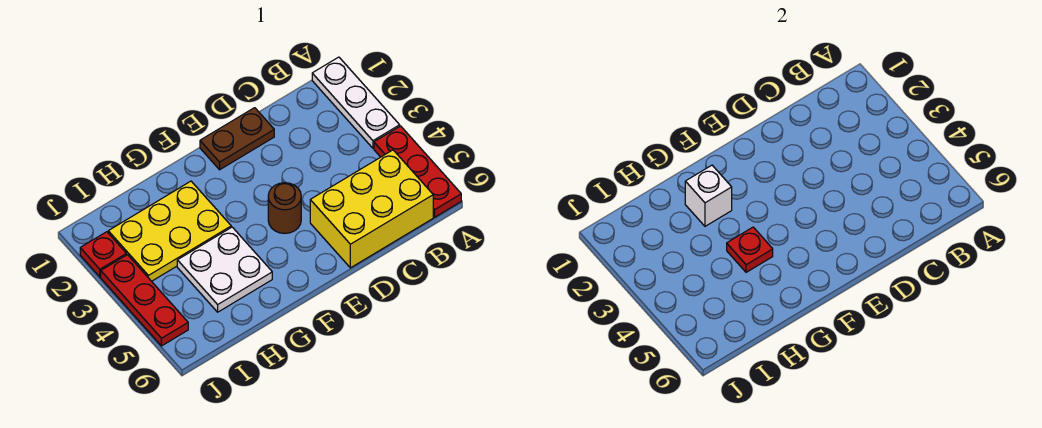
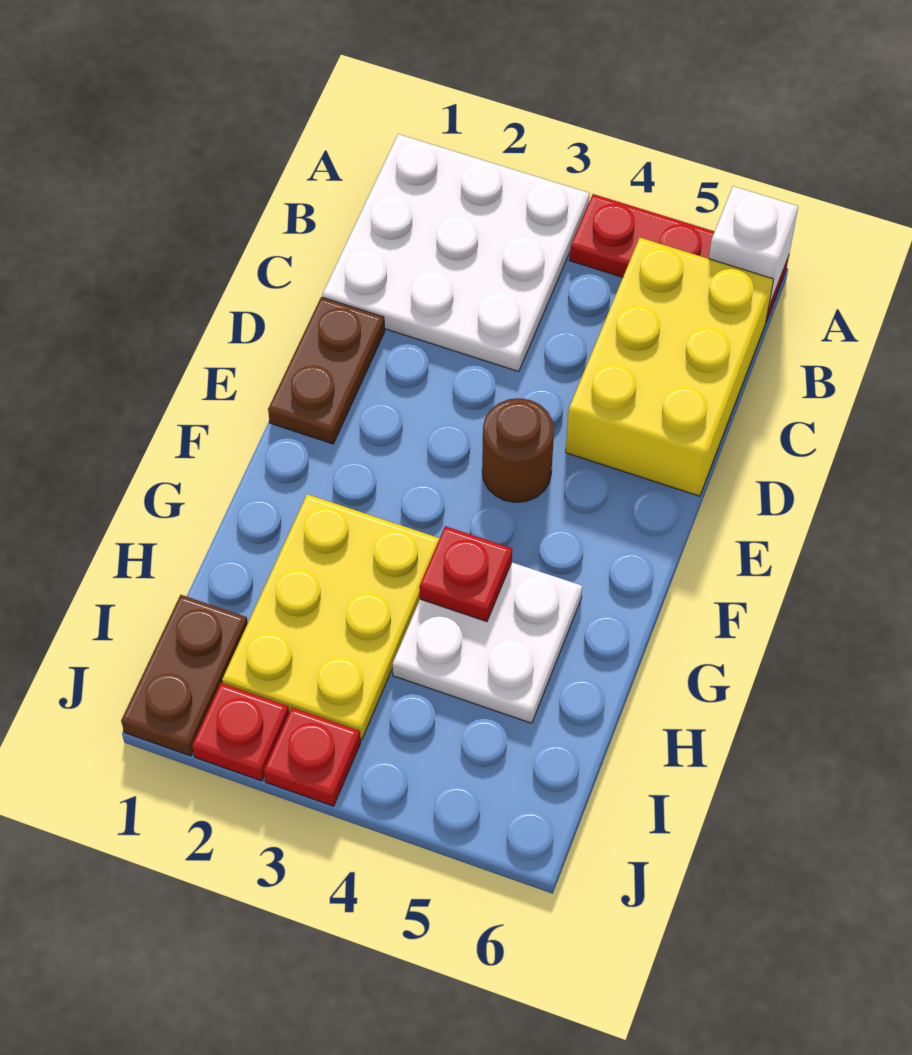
white plate A1:A3 level 1 -> white plate A1:C3 level 1
white brick G2 level 2 -> white brick A6 level 2
none -> brown plate I1:J1 level 1
red plate J3:J5 level 1 -> red plate J3 level 1

